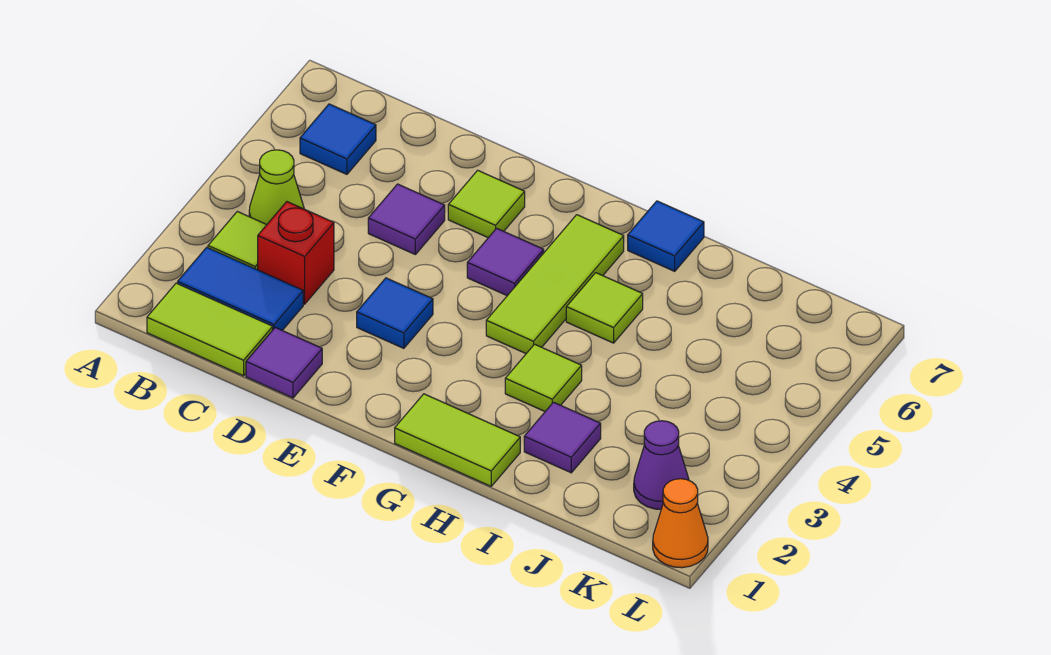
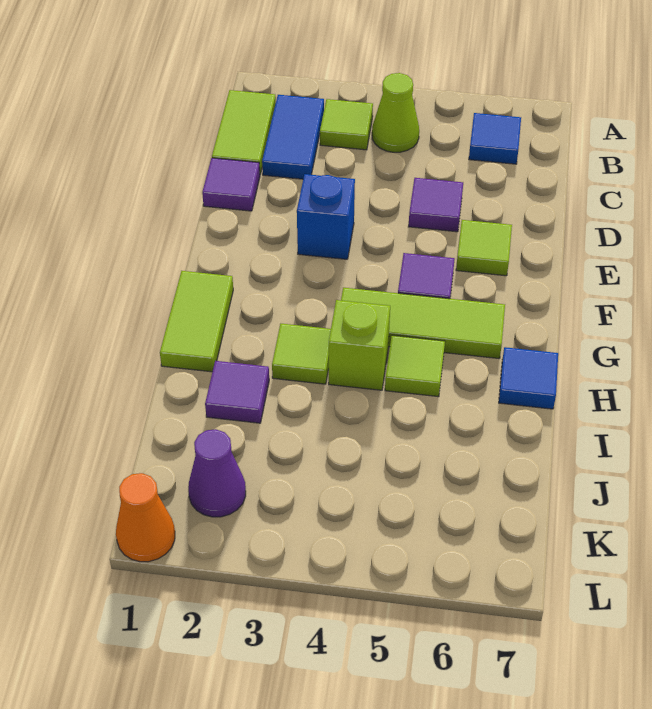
red brick C3 level 1 -> none
blue tile E3 level 1 -> blue brick E3 level 1
none -> lime brick H4 level 1

